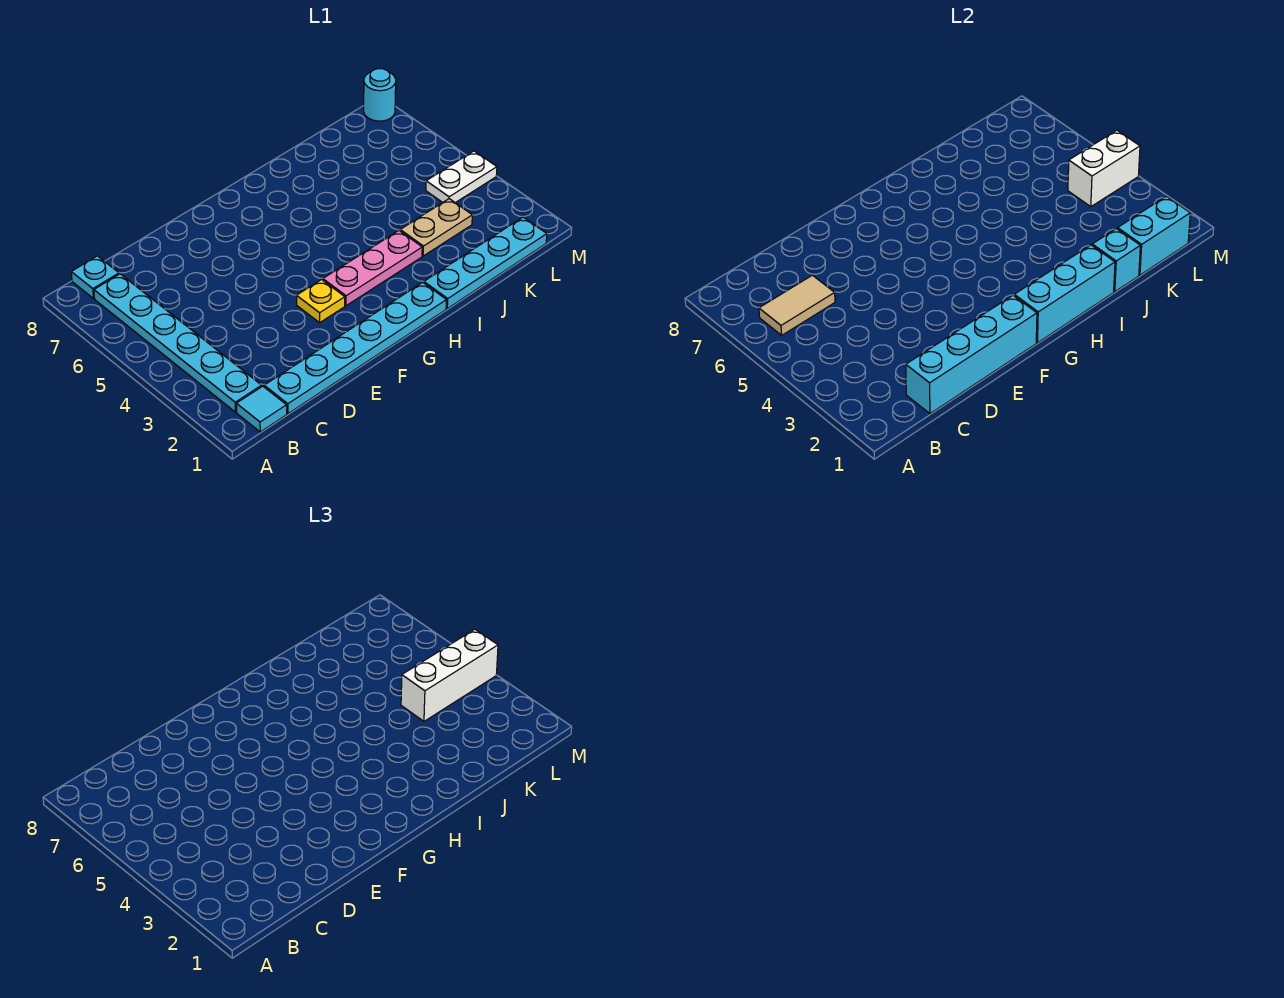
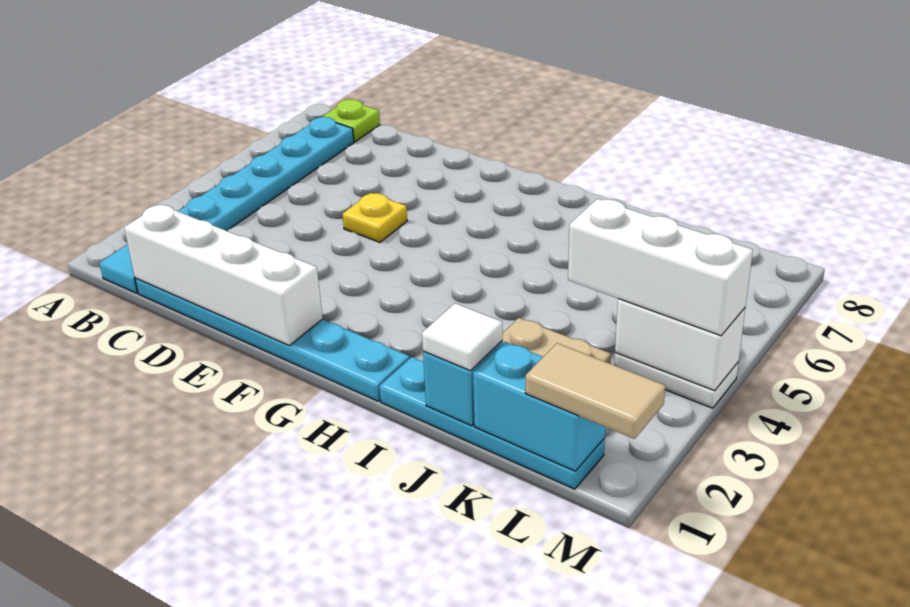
tan tile B6:C6 level 2 -> tan tile L1:M1 level 3
cyan plate B8 level 1 -> lime plate B8 level 1
cyan brick C1:F1 level 2 -> white brick C1:F1 level 2
yellow plate F3 level 1 -> yellow plate E5 level 1
cyan brick G1:I1 level 2 -> none
pink plate G3:I3 level 1 -> none
none -> white tile J1 level 3
cyan round brick M8 level 1 -> none

